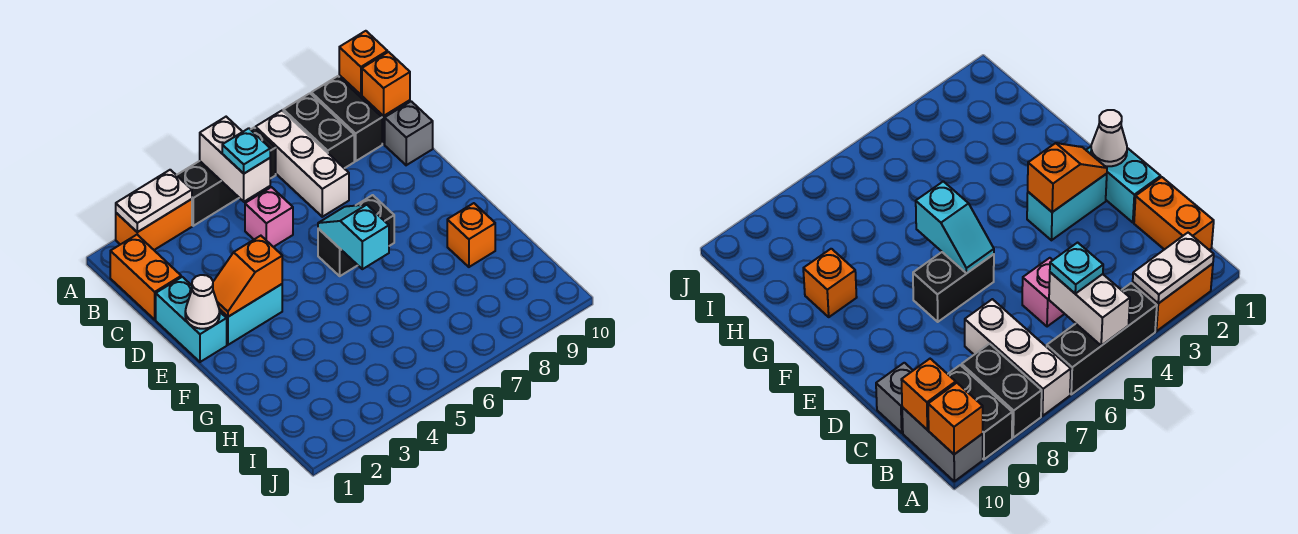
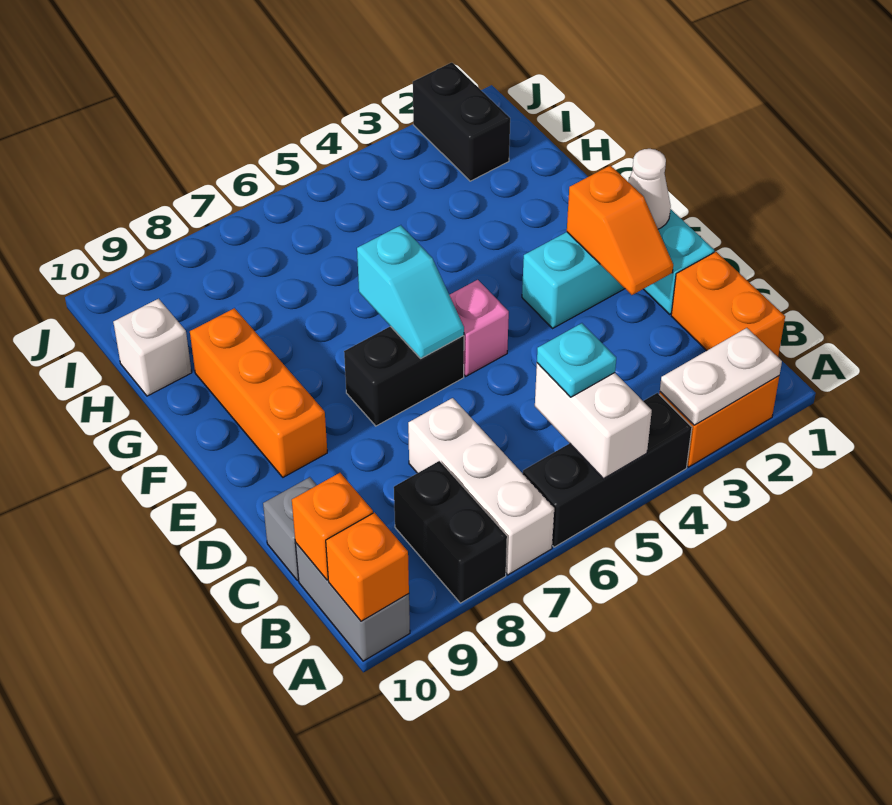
black brick A9:B9 level 1 -> black brick I2:J2 level 1
pink brick C5 level 1 -> pink brick E5 level 1
orange slope E2:E3 level 2 top 3 -> orange slope D2:E2 level 2 top E
orange brick G9 level 1 -> orange brick E9:G9 level 1
none -> white brick H10 level 1

